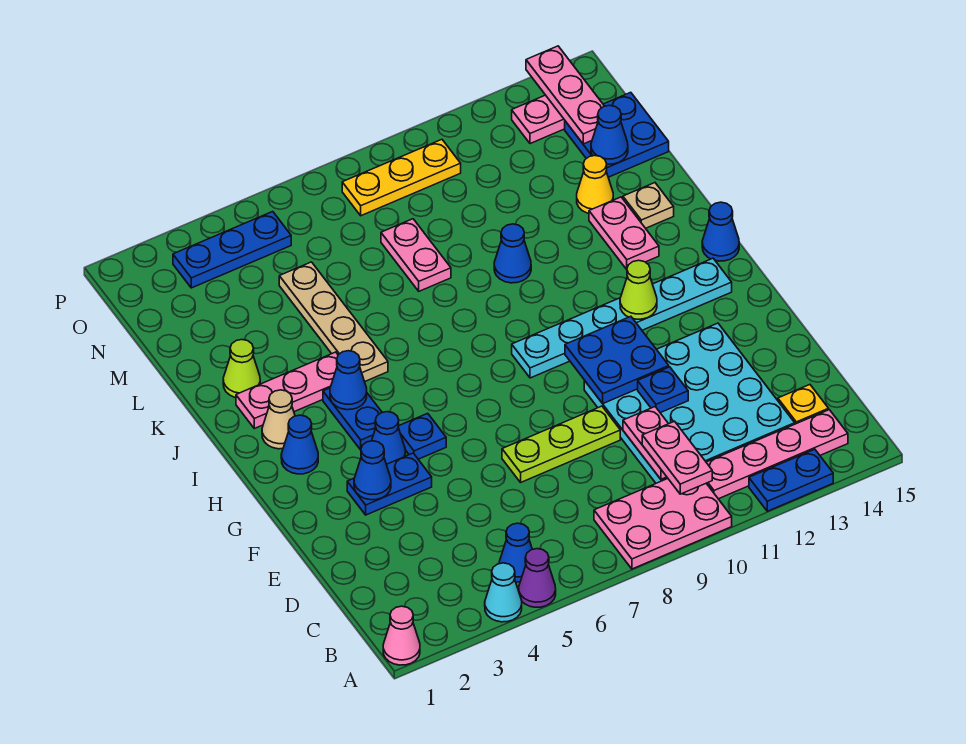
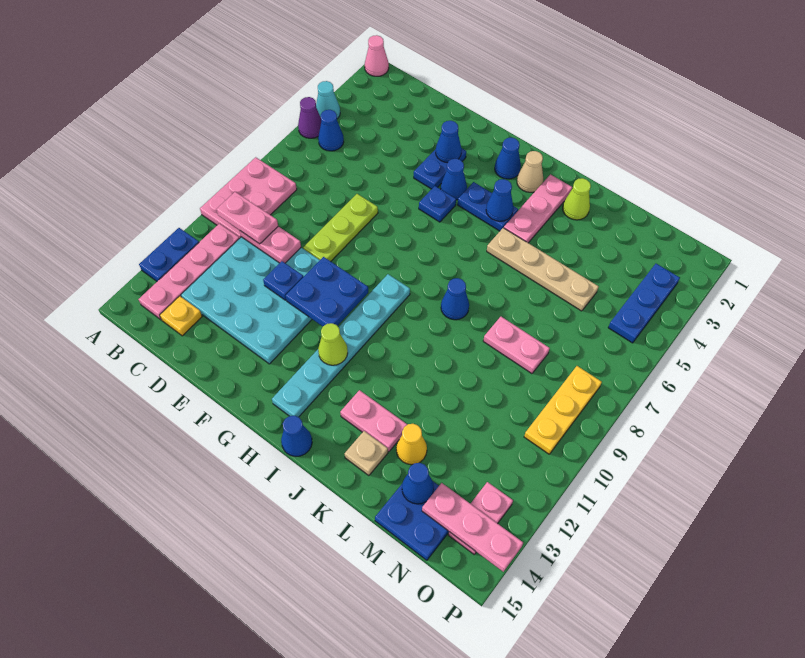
blue cone K10 level 1 -> blue cone J8 level 1

